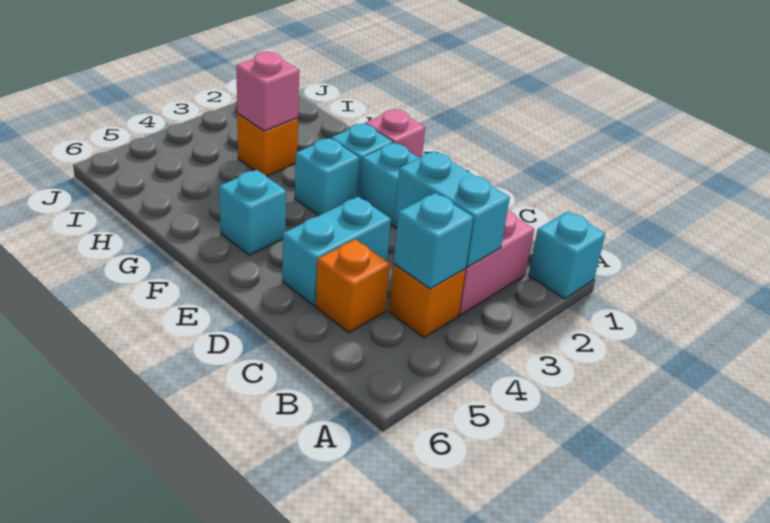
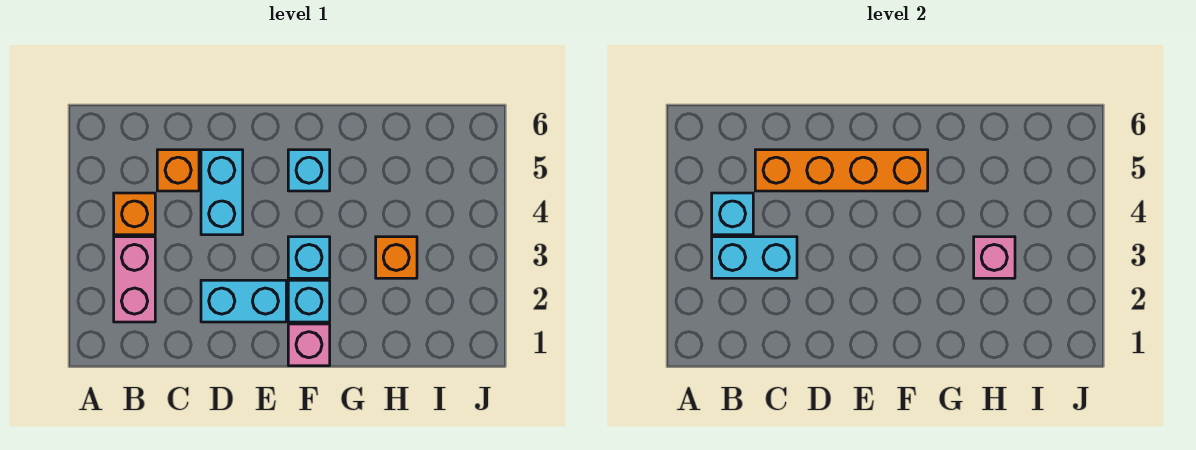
cyan brick A1 level 1 -> none
none -> orange brick C5:F5 level 2

